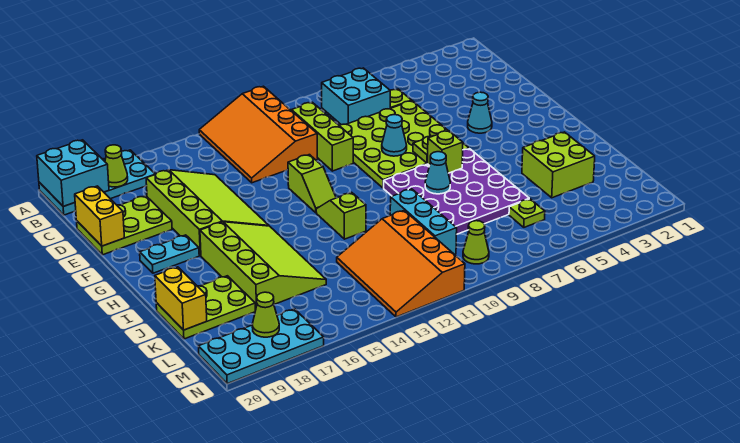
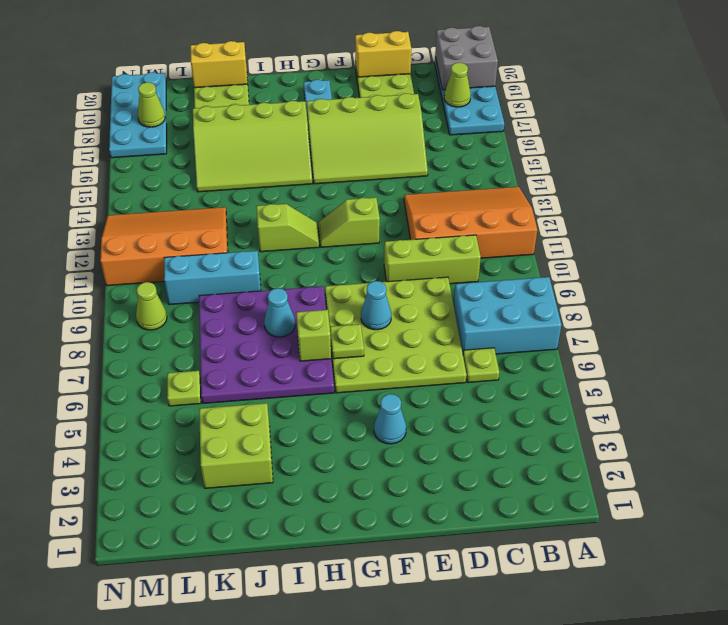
cyan brick A19:B20 level 2 -> grey brick A19:B20 level 2
cyan brick B7:C8 level 1 -> cyan brick A7:C8 level 1

